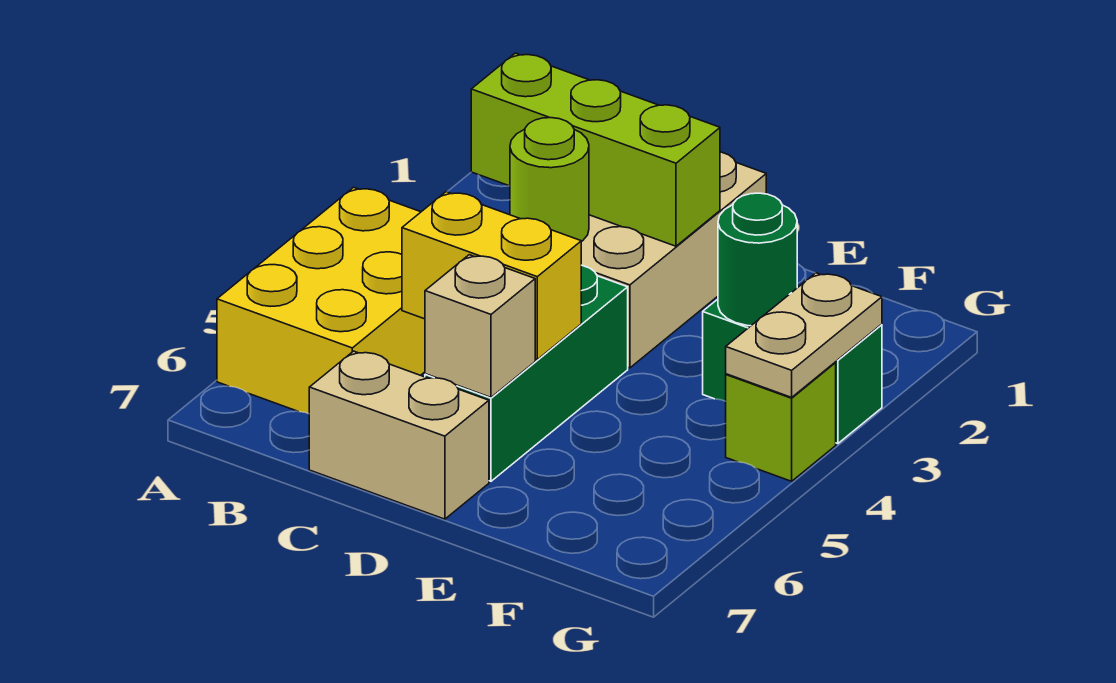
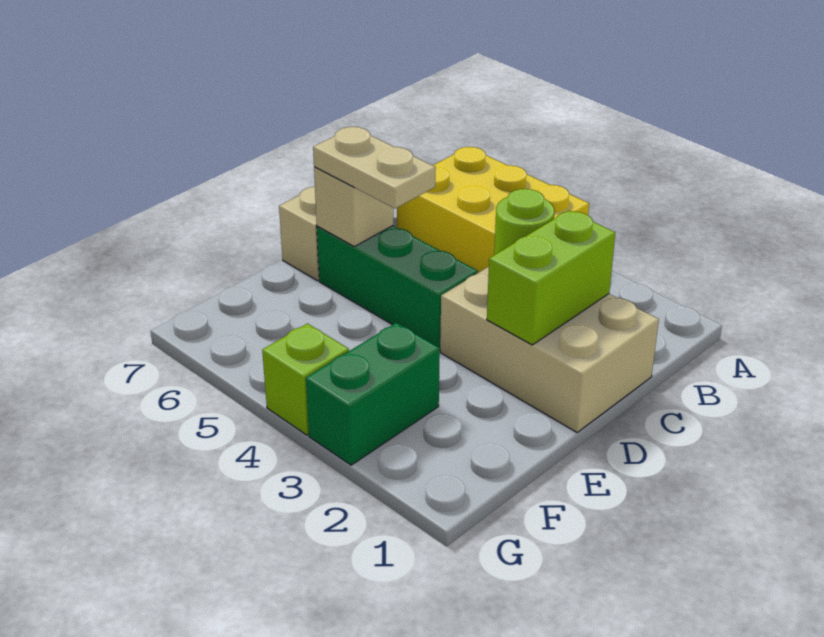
lime brick B2:D2 level 2 -> lime brick C2:D2 level 2
yellow brick C5:D5 level 2 -> none
green round brick F3 level 2 -> none
tan plate G3:G4 level 2 -> tan plate D5:D6 level 3

